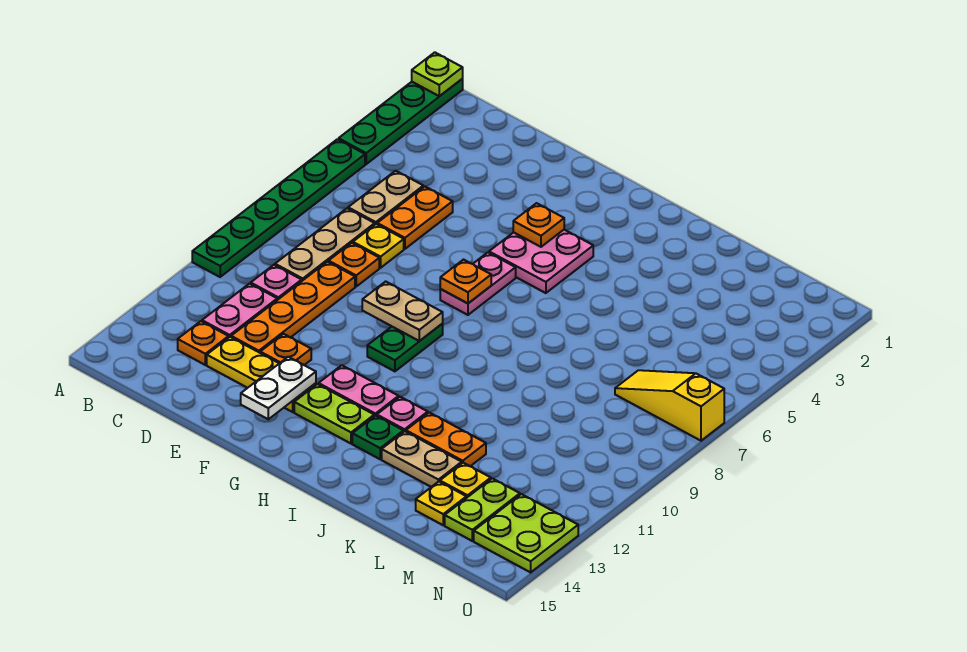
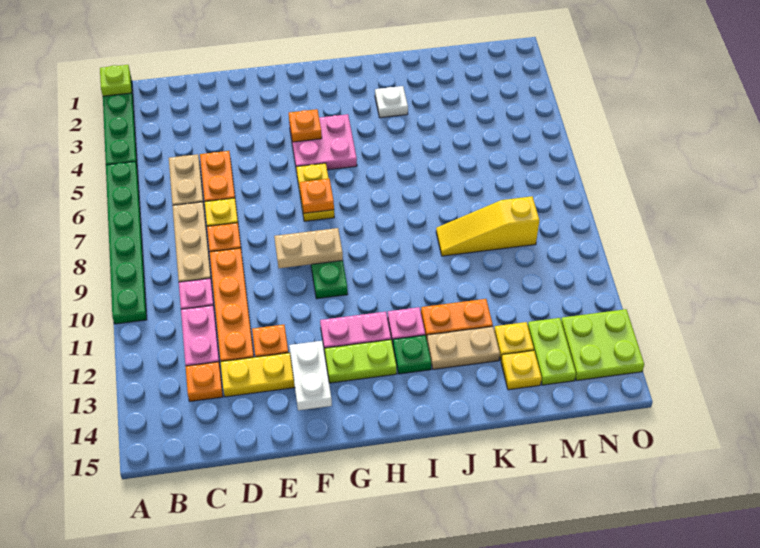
pink plate G6:G7 level 1 -> yellow plate G6:G7 level 1
none -> white plate J3 level 1
yellow slope M7:O7 level 1 top O -> yellow slope K9:M9 level 1 top M

